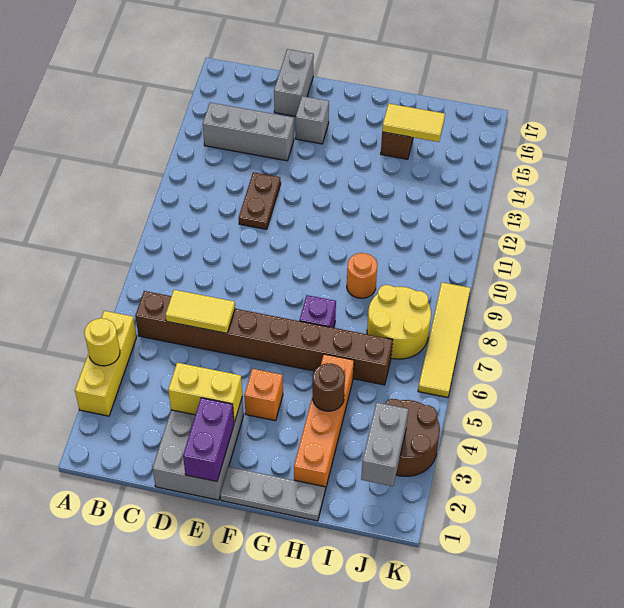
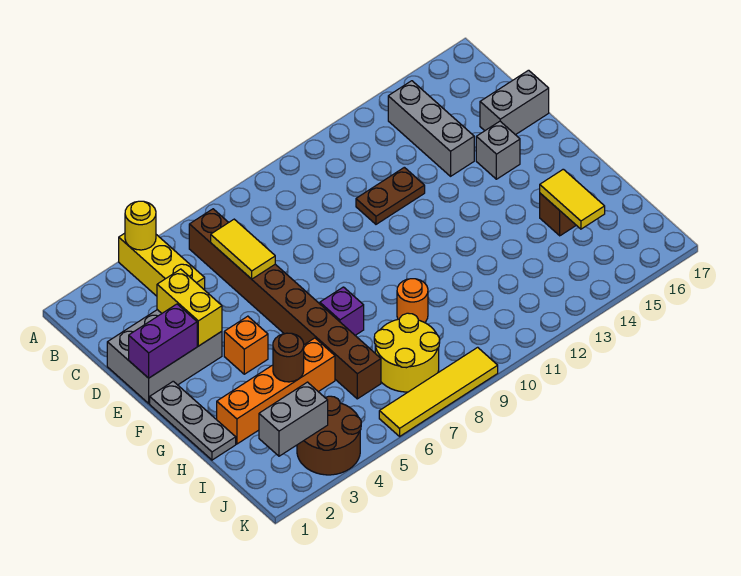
yellow brick A3:A5 level 1 -> yellow brick A4:C4 level 1

